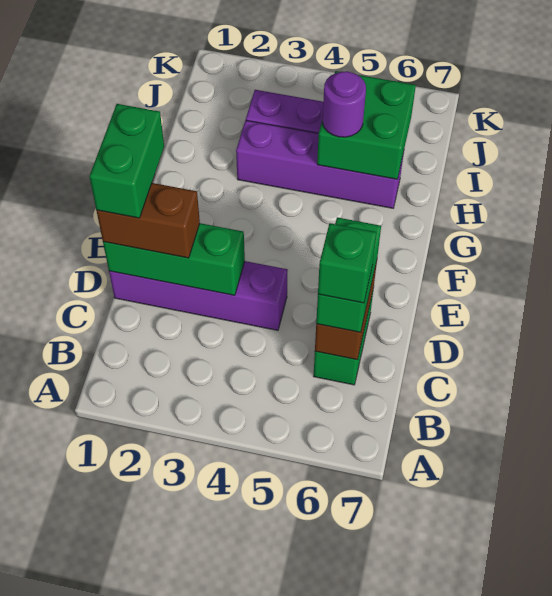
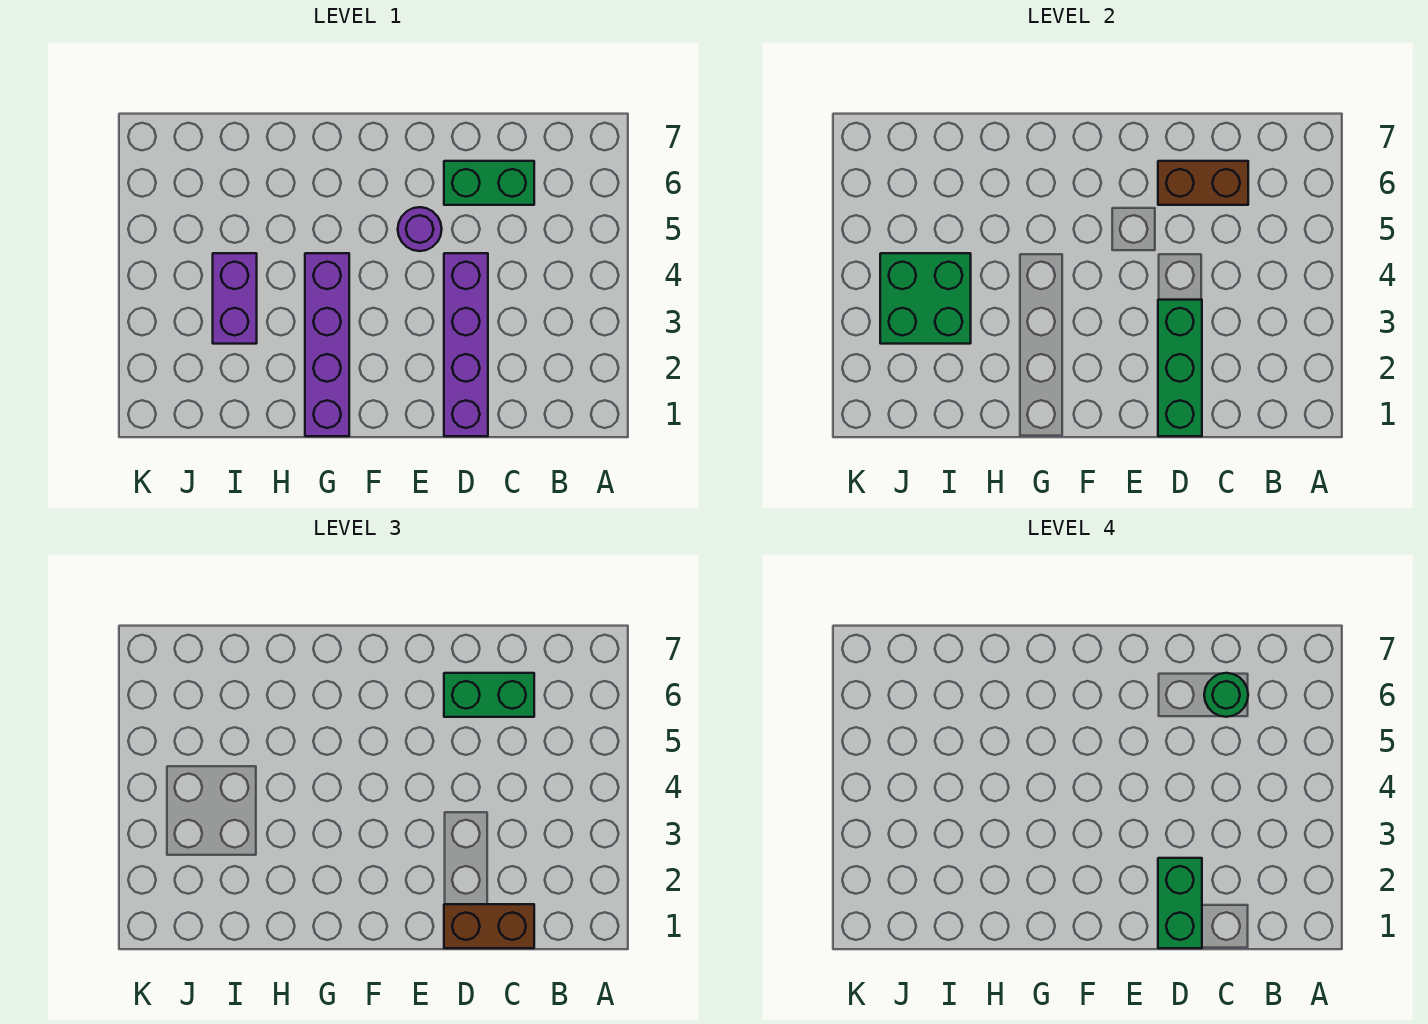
green brick C6 level 4 -> green round brick C6 level 4
brown brick D1:D2 level 3 -> brown brick C1:D1 level 3
green brick D1:E1 level 4 -> green brick D1:D2 level 4
purple brick H3:H6 level 1 -> purple brick G1:G4 level 1
green brick H5:I6 level 2 -> green brick I3:J4 level 2
purple round brick H5 level 3 -> purple round brick E5 level 1

